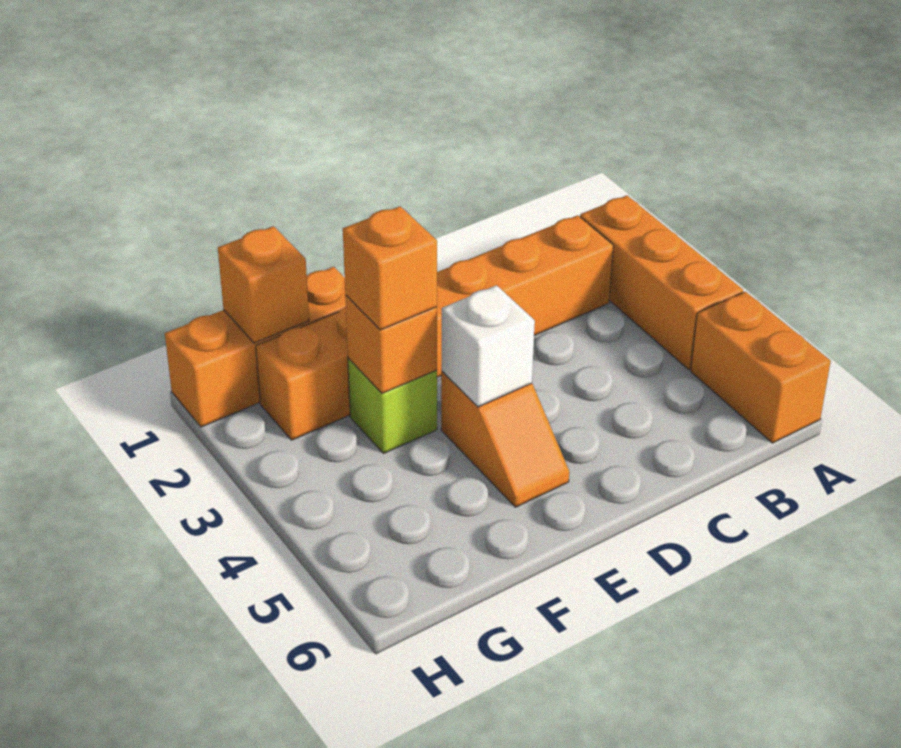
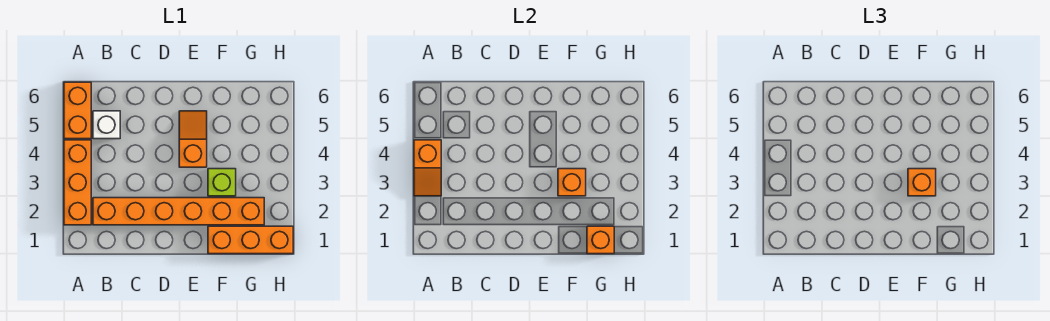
none -> orange slope A3:A4 level 2 top 4
white brick E4 level 2 -> white brick B5 level 1

